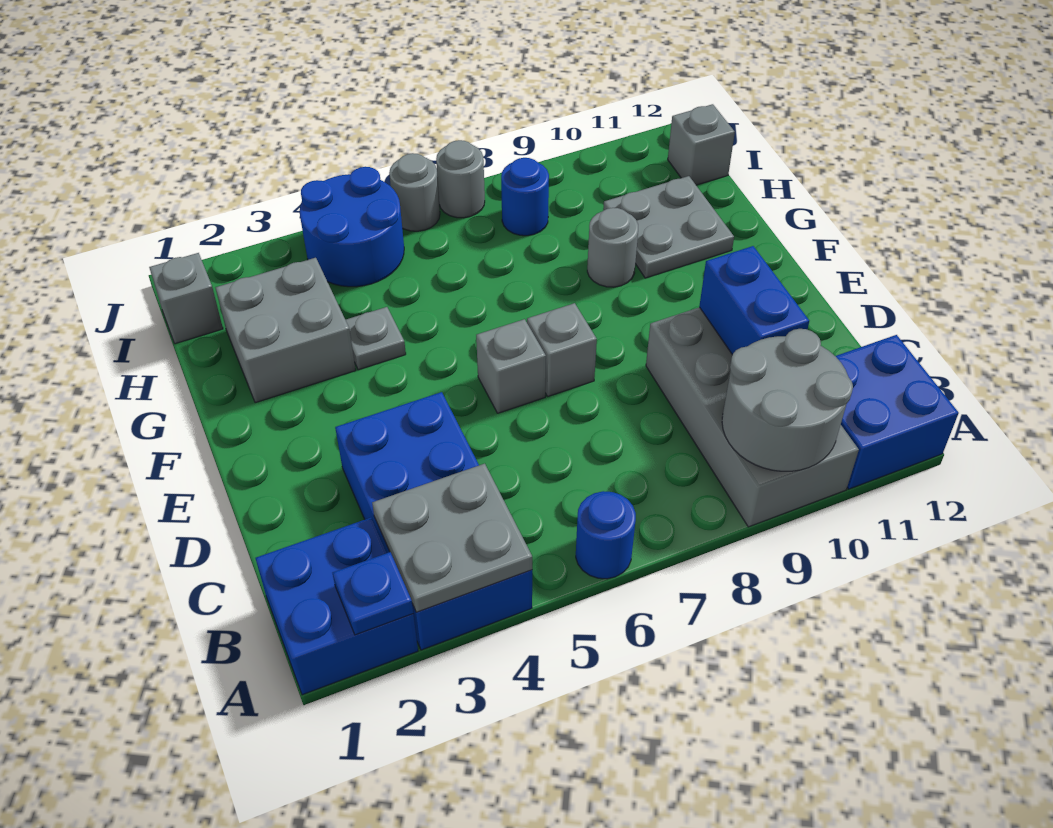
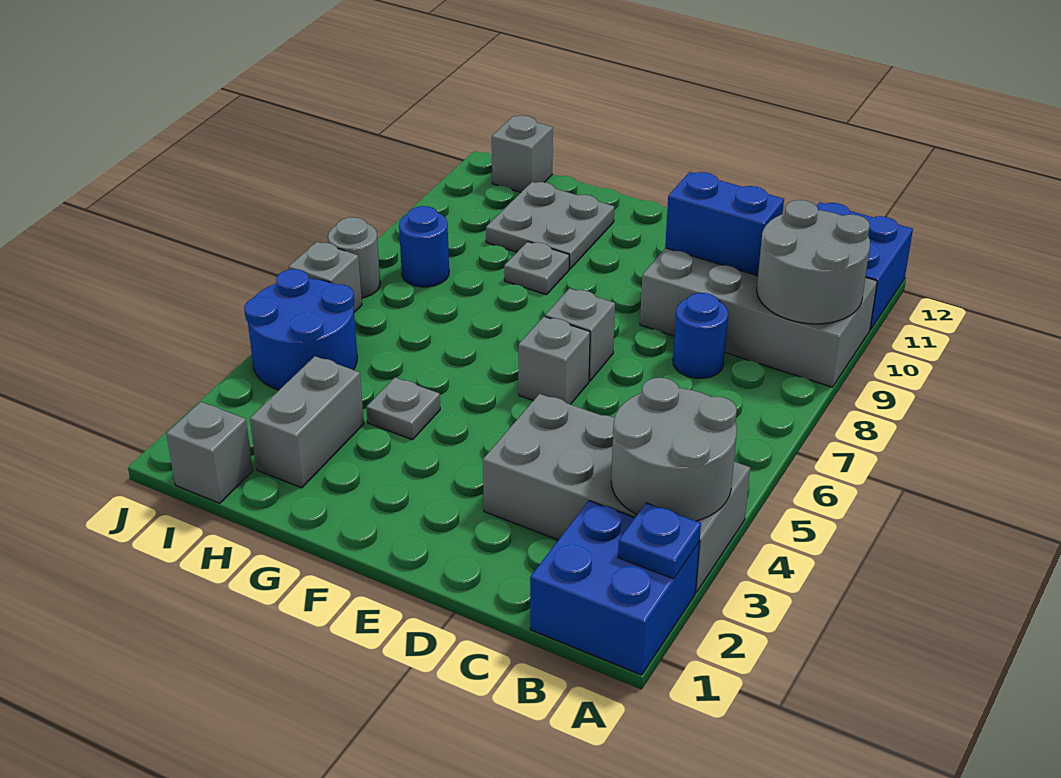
blue brick A3:D4 level 1 -> grey brick A3:D4 level 1
grey plate A3:B4 level 2 -> grey round brick A3:B4 level 2
blue round brick A6 level 1 -> blue round brick C8 level 1
grey brick G2:H3 level 1 -> grey brick H2:H3 level 1
grey round brick G9 level 1 -> grey plate G9 level 1
grey round brick J6 level 1 -> grey brick J6 level 1

